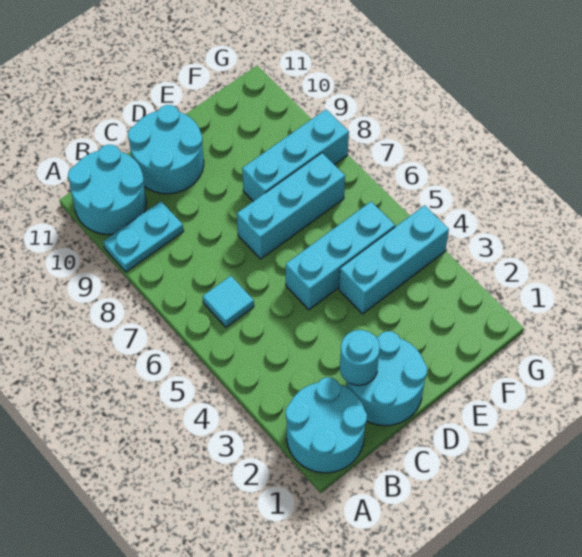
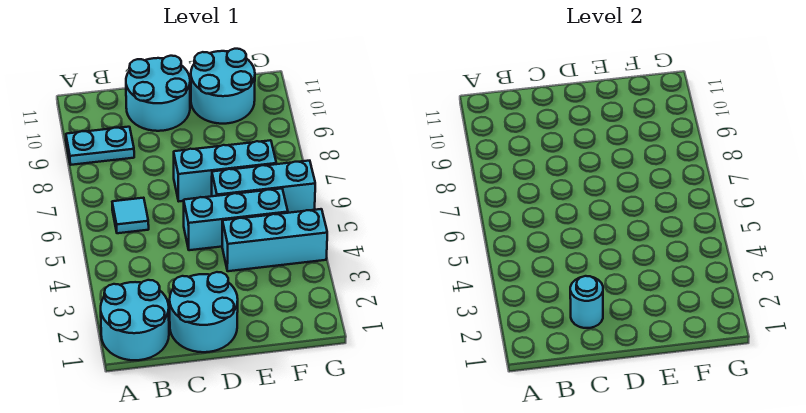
cyan round brick A10:B11 level 1 -> cyan round brick E10:F11 level 1
cyan brick E8:G8 level 1 -> cyan brick E6:G6 level 1

